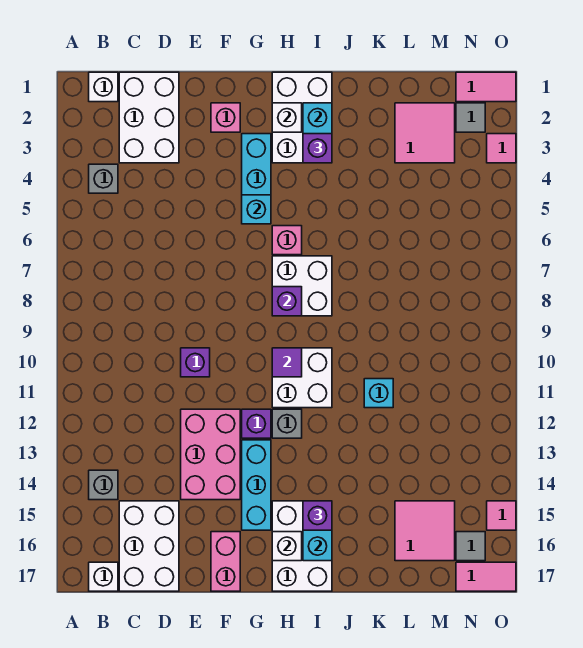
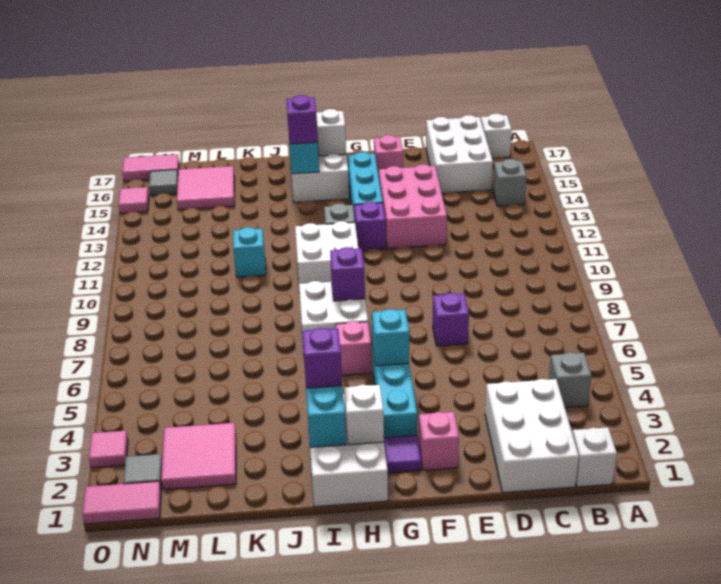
purple brick E10 level 1 -> purple brick E7 level 1
pink brick F16:F17 level 1 -> pink brick F16 level 1
purple tile H10 level 2 -> purple tile G2 level 1

